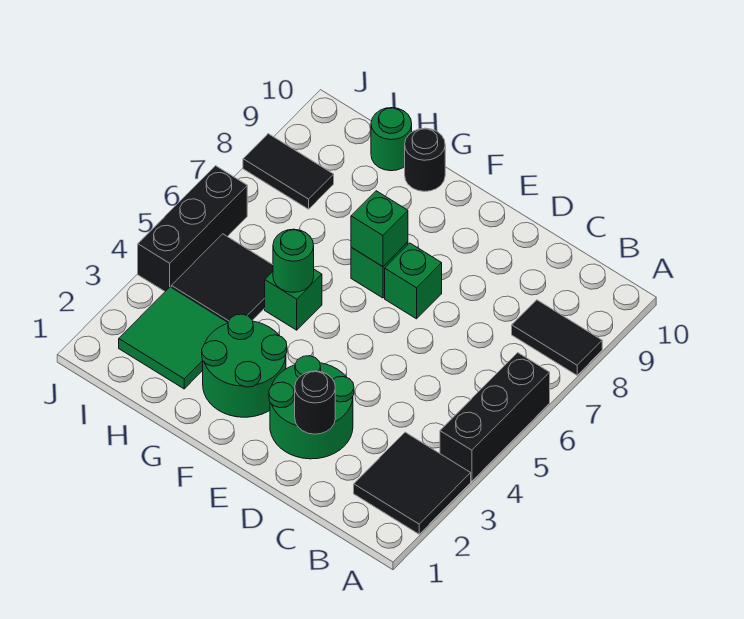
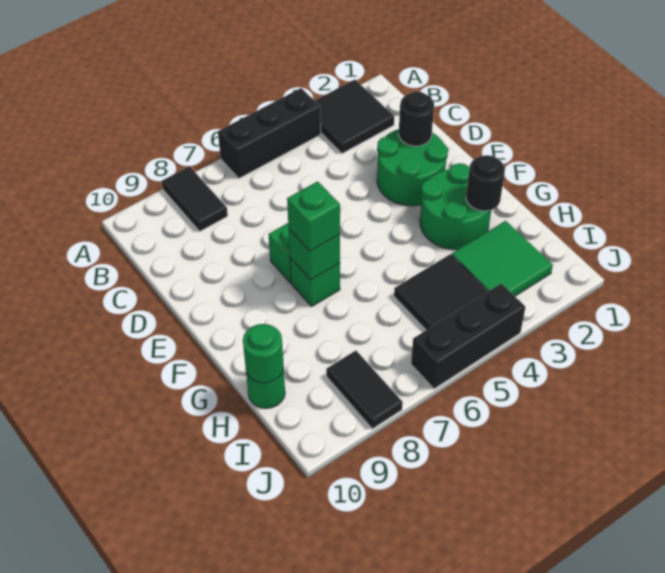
green brick G5 level 1 -> green brick F7 level 3
green round brick G5 level 2 -> green round brick H10 level 2
black round brick G10 level 1 -> black round brick G2 level 2

